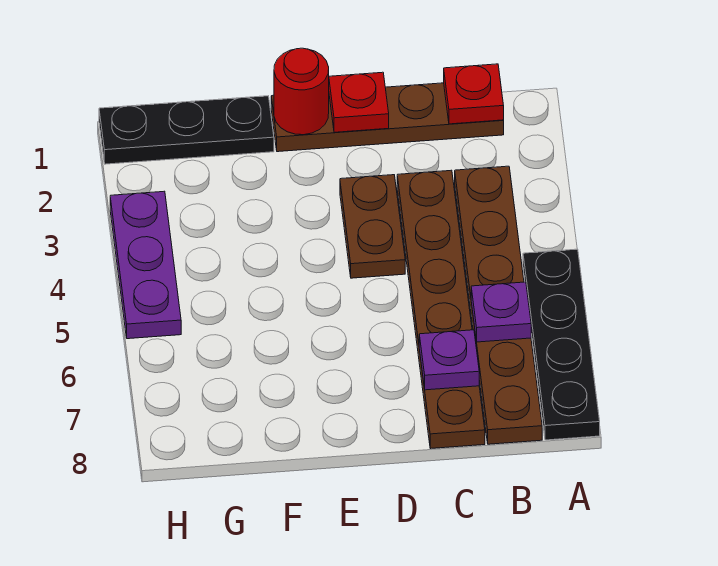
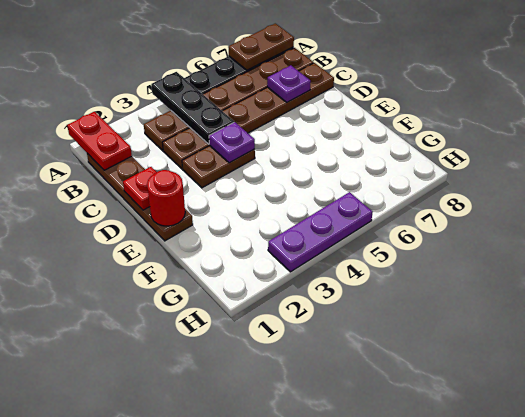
none -> brown plate A7:A8 level 2
red plate B1 level 2 -> red plate A1:B1 level 2
purple plate B6 level 2 -> purple plate D4 level 2
black plate F1:H1 level 1 -> black plate A4:C4 level 2

